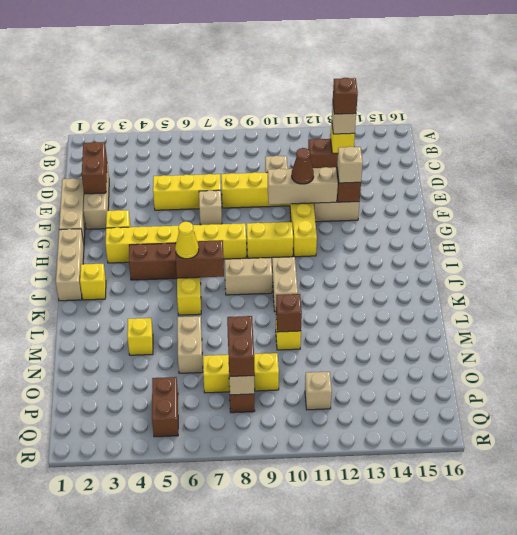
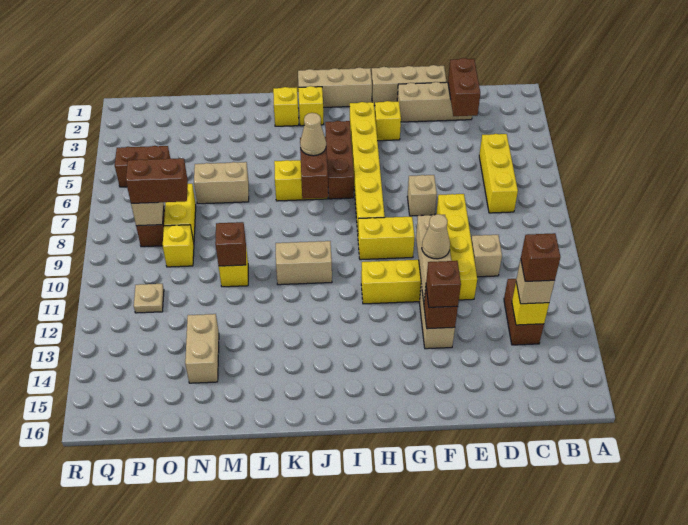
brown brick D2:E2 level 2 -> brown brick D2:D3 level 2
yellow brick E5:E7 level 1 -> yellow brick C5:C7 level 1
brown cone F11 level 3 -> tan cone F11 level 3
tan brick F13 level 3 -> brown brick F13 level 3
yellow brick H9:H10 level 1 -> yellow brick G9:H9 level 1
yellow cone J6 level 3 -> tan cone J6 level 3
tan brick J8:J9 level 1 -> tan brick N13:N14 level 1
yellow brick M4 level 1 -> yellow brick K2 level 1
tan brick P11 level 1 -> tan plate P11 level 1

